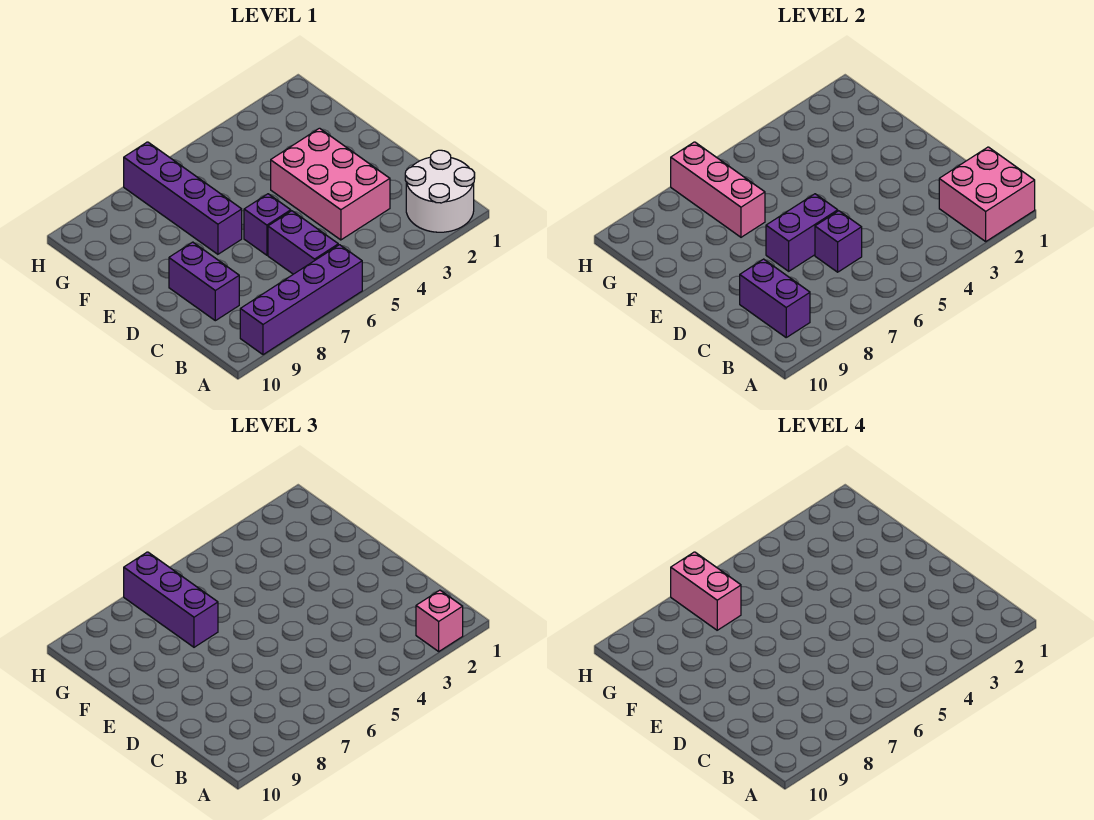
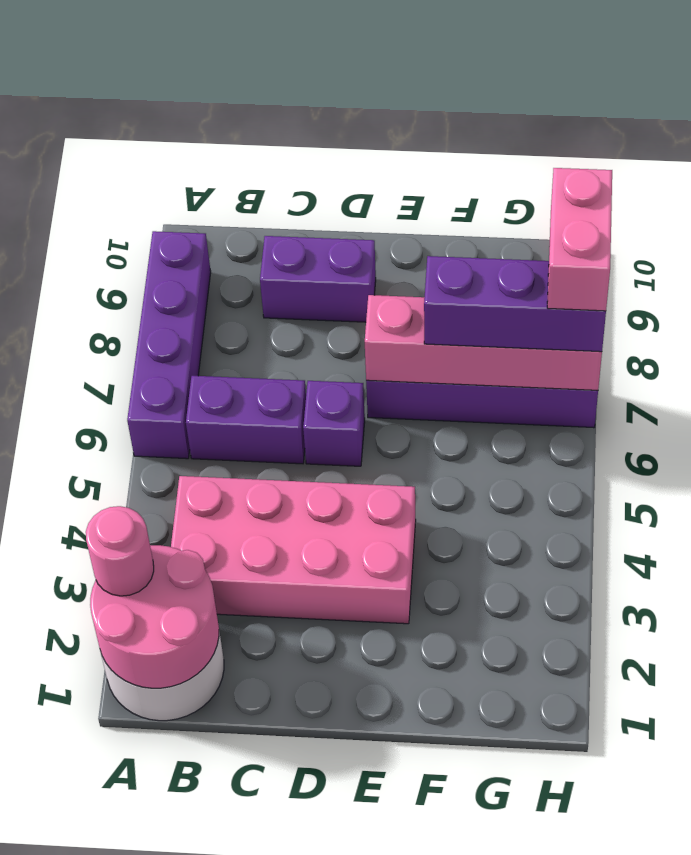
pink brick A1:B2 level 2 -> pink round brick A1:B2 level 2
pink brick A2 level 3 -> pink round brick A2 level 3
purple brick B9:C9 level 2 -> none
pink brick C3:E4 level 1 -> pink brick B3:E4 level 1
purple brick C6 level 2 -> none
purple brick D6:D7 level 2 -> none
pink brick F7:H7 level 2 -> pink brick E7:H7 level 2
pink brick G7:H7 level 4 -> pink brick H7:H8 level 4

